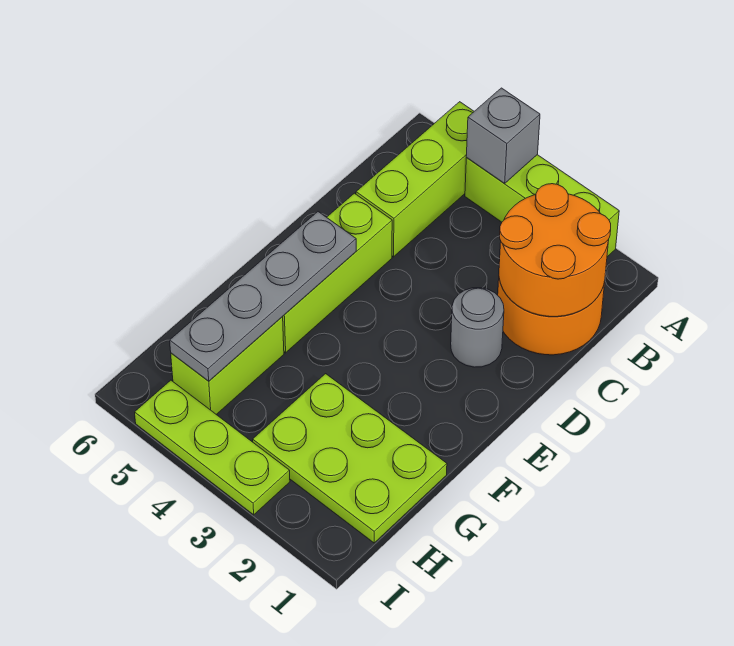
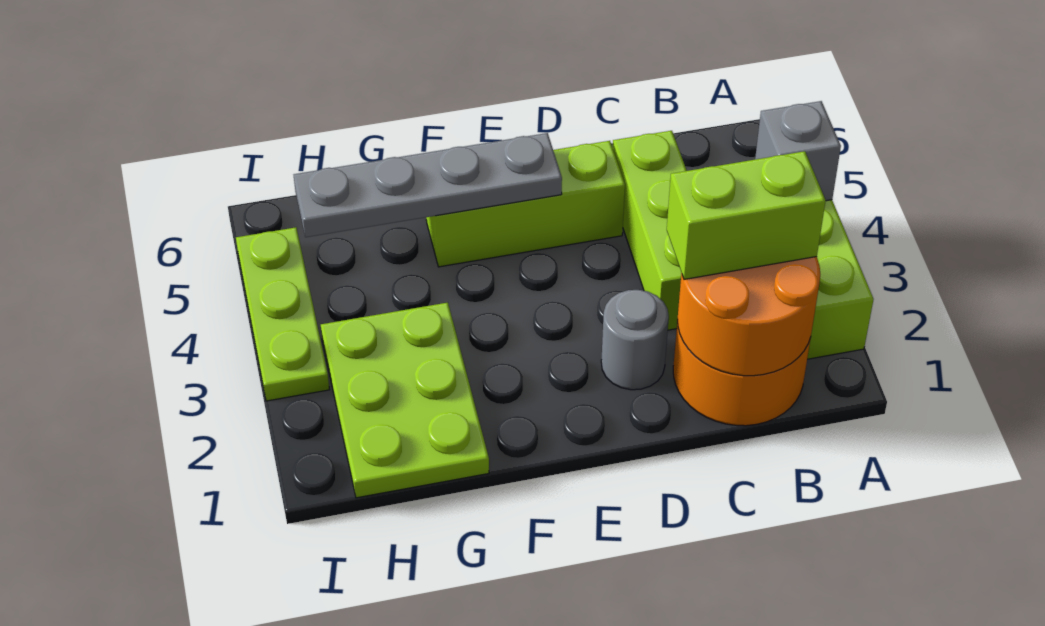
lime brick A5:C5 level 1 -> lime brick C3:C5 level 1
lime brick G5:H5 level 1 -> lime brick B2:C2 level 3

